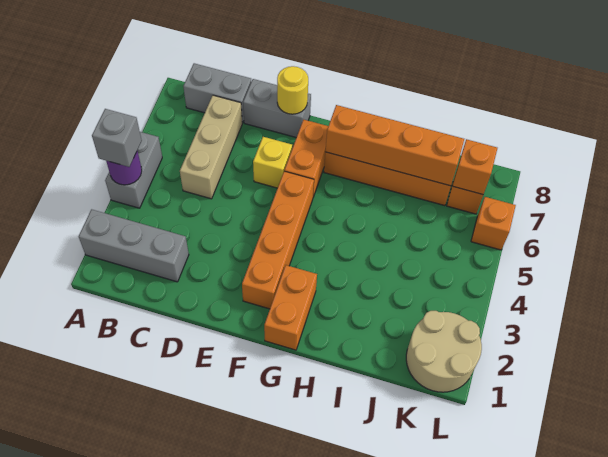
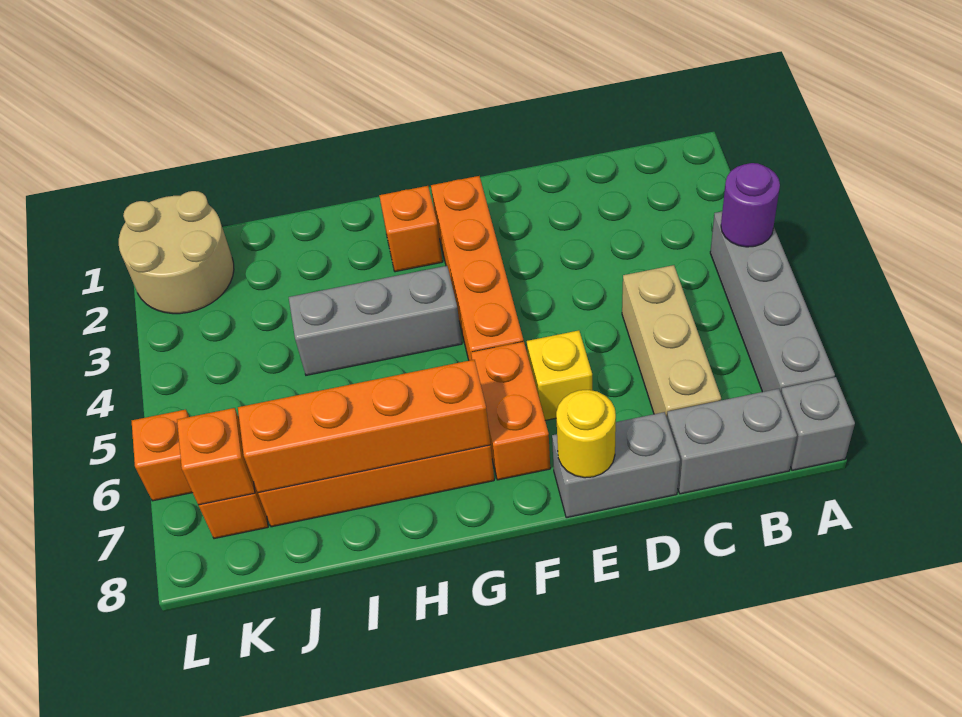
grey brick A2:C2 level 1 -> grey brick G4:I4 level 1
grey brick A4:A5 level 1 -> grey brick A4:A7 level 1
grey brick A4 level 3 -> grey brick A8 level 1
orange brick G1:G2 level 1 -> orange brick G2 level 1

